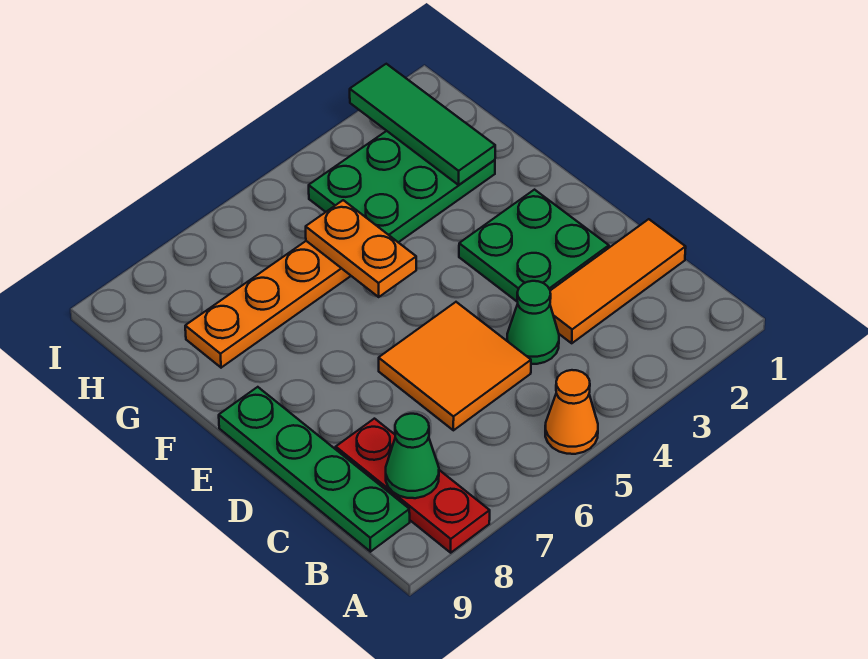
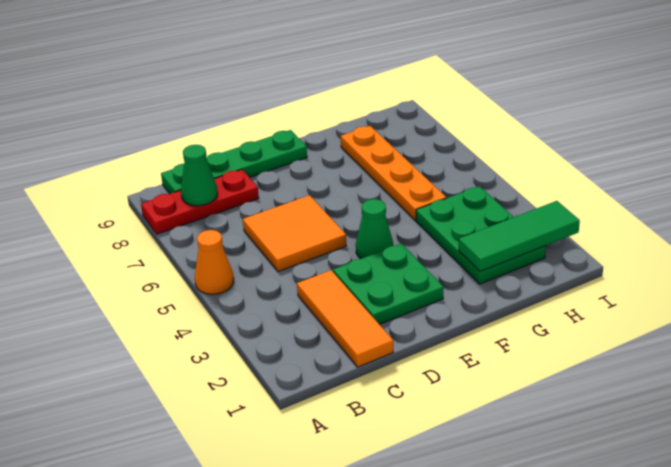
green cone C4 level 1 -> green cone E4 level 1
orange plate F5:G5 level 2 -> none

